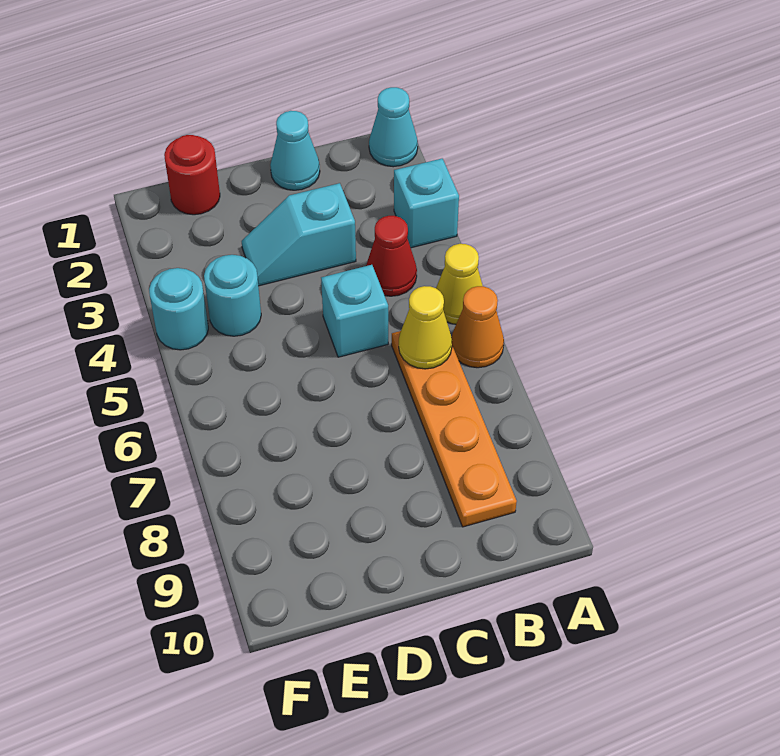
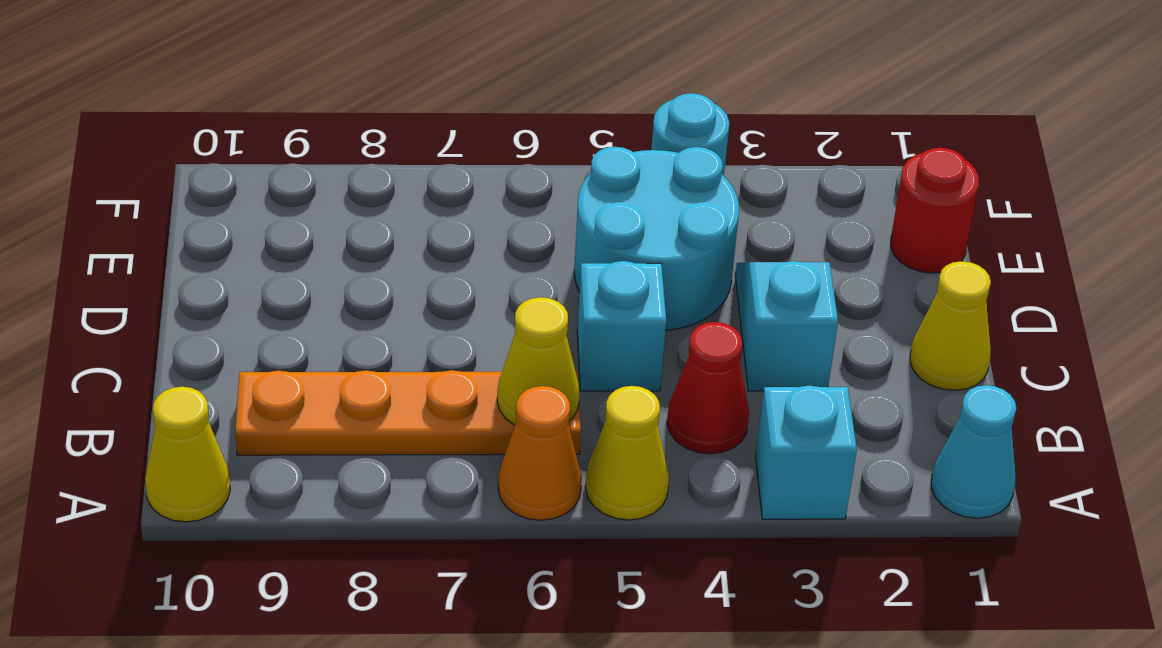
none -> yellow cone A10 level 1
cyan cone C1 level 1 -> yellow cone C1 level 1
cyan round brick E4 level 1 -> cyan round brick D4:E5 level 1

